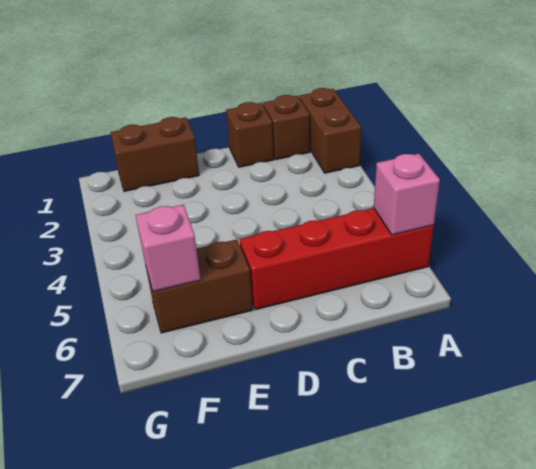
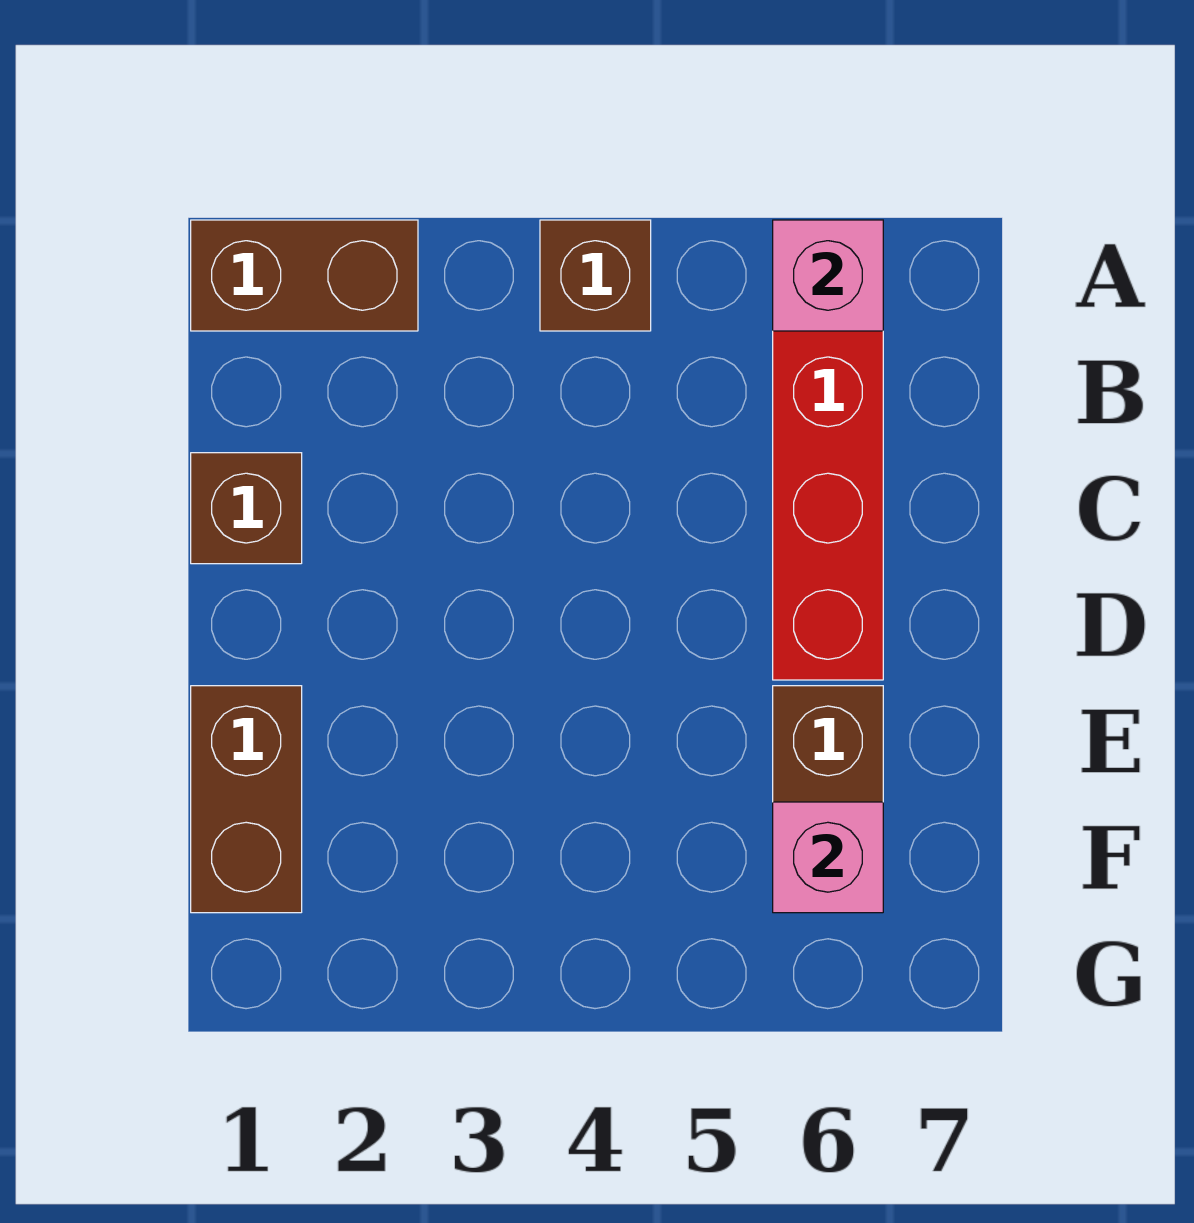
brown brick B1 level 1 -> brown brick A4 level 1

